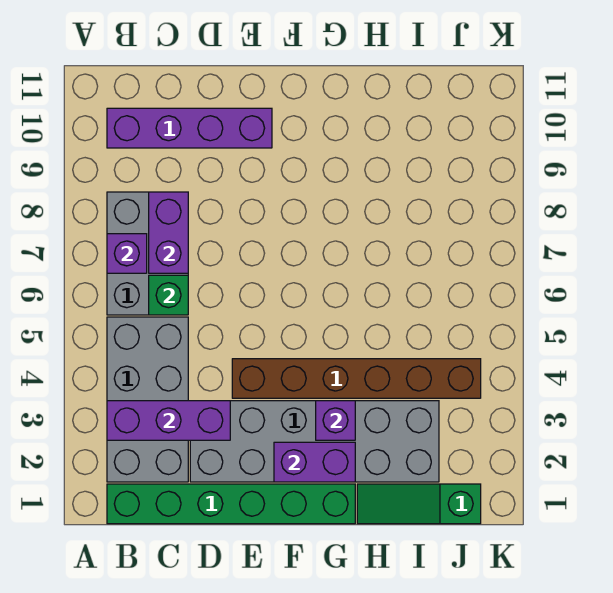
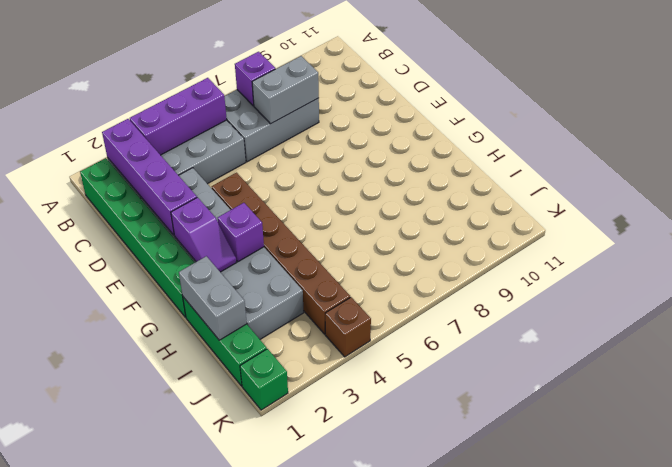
purple brick B3:D3 level 2 -> purple brick B3:B5 level 2
purple brick B10:E10 level 1 -> purple brick B2:E2 level 2
green brick C6 level 2 -> green brick K1 level 1
purple brick C7:C8 level 2 -> grey brick C7:C8 level 2
purple brick F2:G2 level 2 -> purple slope F2:G2 level 2 top F
green slope H1:J1 level 1 top J -> green brick H1:J1 level 1
none -> grey brick H1:I1 level 2
none -> brown brick K4 level 1

